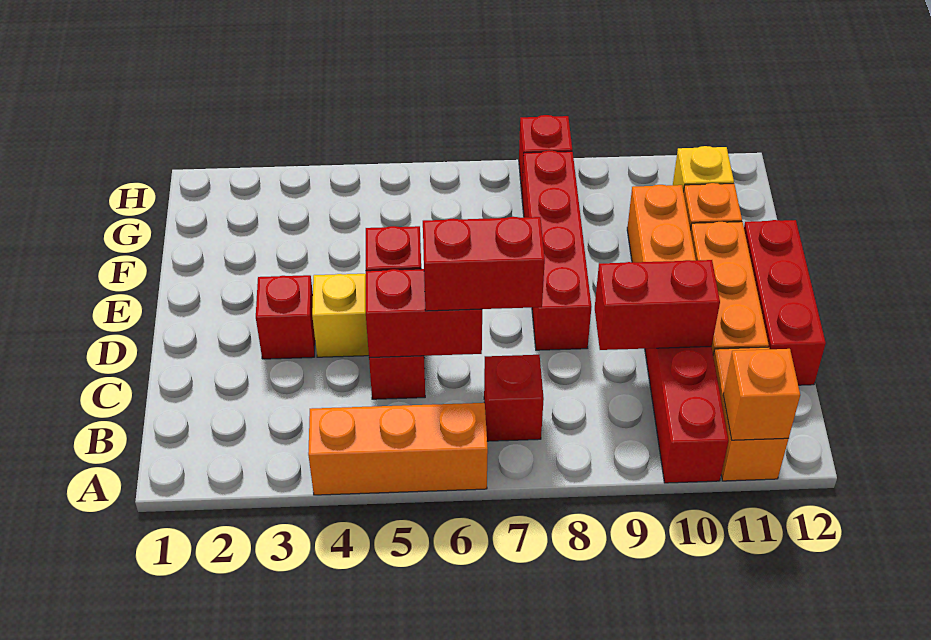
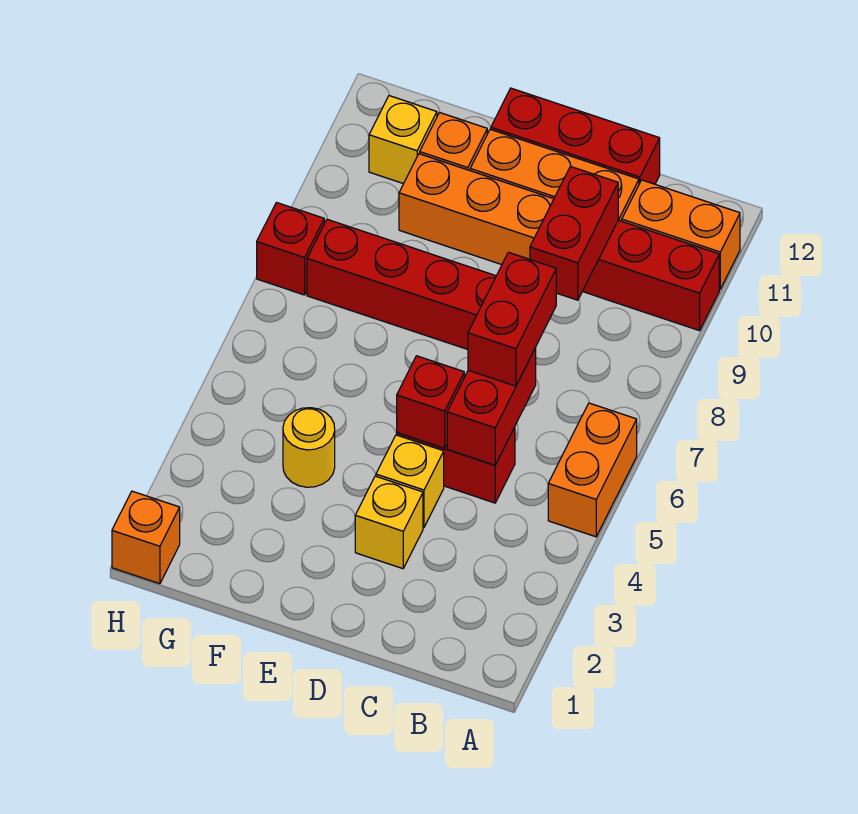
orange brick A4:A6 level 1 -> orange brick A5:A6 level 1
orange brick A11 level 2 -> orange brick H1 level 1
red brick B7 level 1 -> none
red brick D3 level 1 -> yellow brick D3 level 1
none -> yellow round brick F4 level 1

